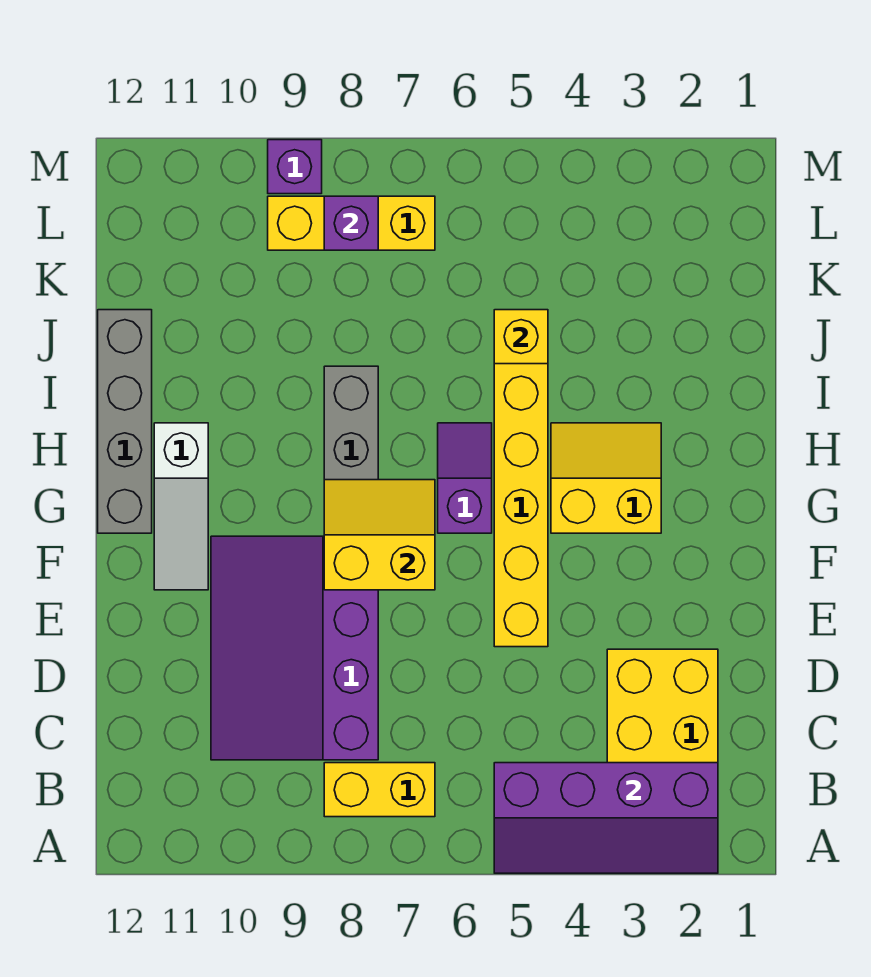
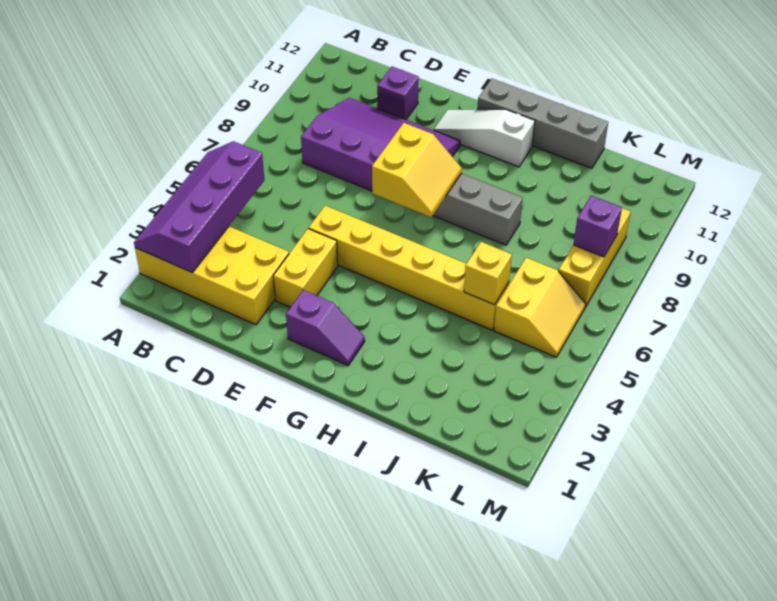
yellow brick B7:B8 level 1 -> yellow brick E3:E4 level 1
yellow slope G3:H4 level 1 top G -> yellow slope K5:L6 level 1 top K
purple slope G6:H6 level 1 top G -> purple slope F2:G2 level 1 top F
purple brick M9 level 1 -> purple brick D11 level 1

